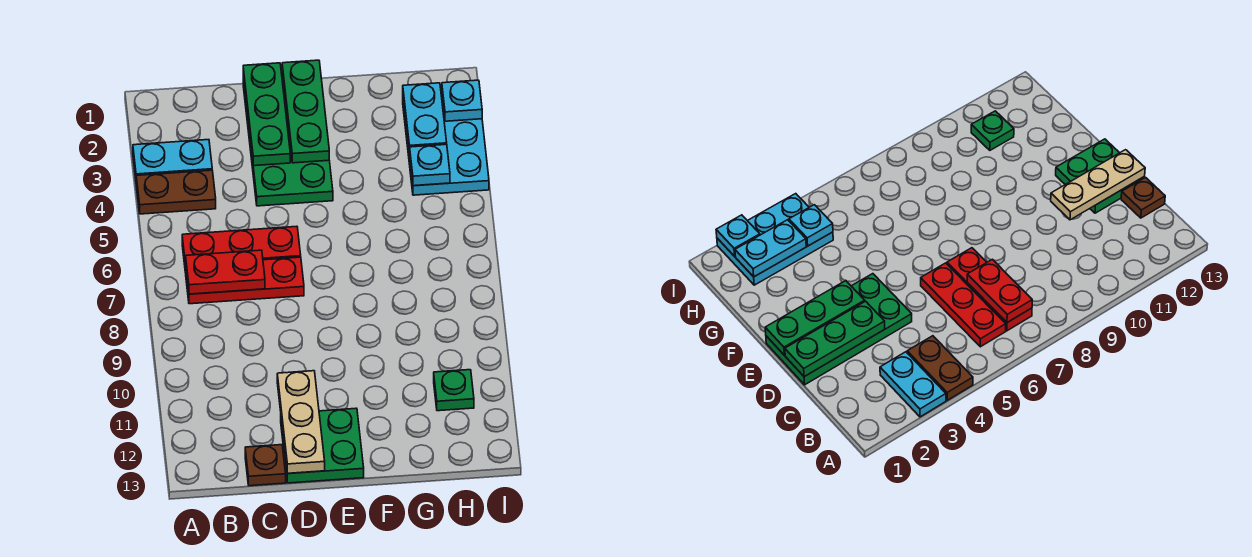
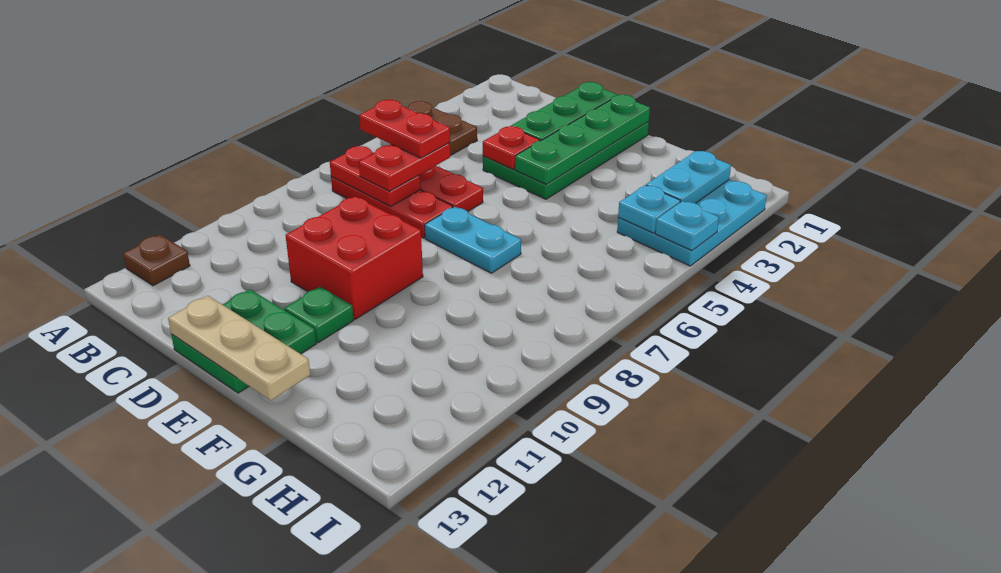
cyan plate A3:B3 level 1 -> cyan plate E7:F7 level 1
none -> red plate B6:C6 level 4
none -> red plate C6:C7 level 3
brown plate C13 level 1 -> brown plate A12 level 1
none -> red plate D4 level 2
none -> red brick D9:E10 level 1
tan plate D11:D13 level 2 -> tan plate D13:F13 level 2
green plate E1:E3 level 2 -> green plate E1:E4 level 2
green plate H11 level 1 -> green plate E11 level 1
cyan plate I2 level 2 -> cyan plate I4 level 2

